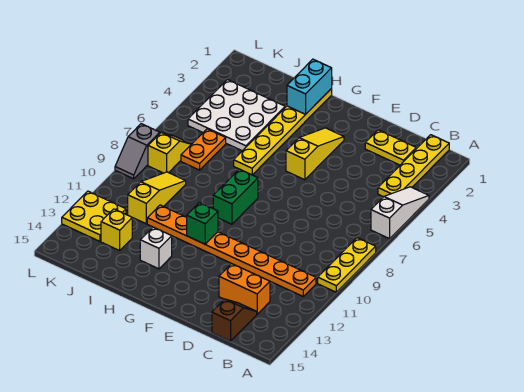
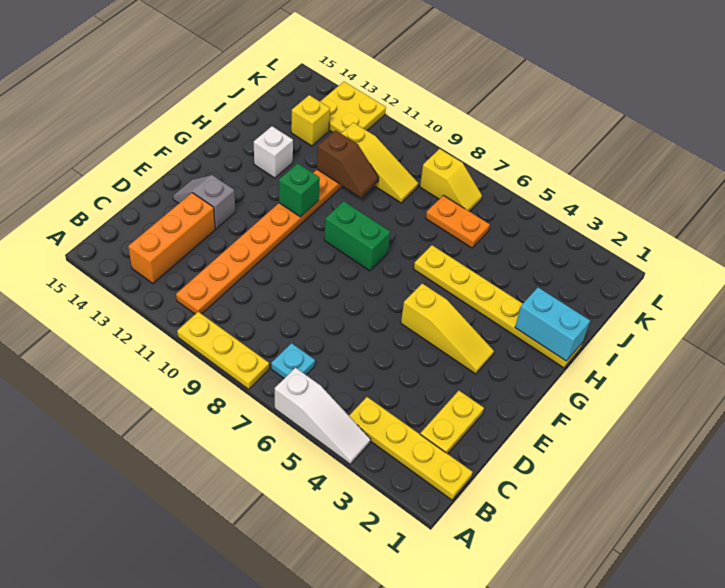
none -> cyan plate B7 level 1
orange brick C13:D13 level 1 -> orange brick B13:D13 level 1
brown slope C14:C15 level 1 top 15 -> brown slope I10:I11 level 2 top 11
white plate I3:K5 level 1 -> none
grey slope L8:L9 level 1 top 8 -> grey slope E13:E14 level 1 top 13

